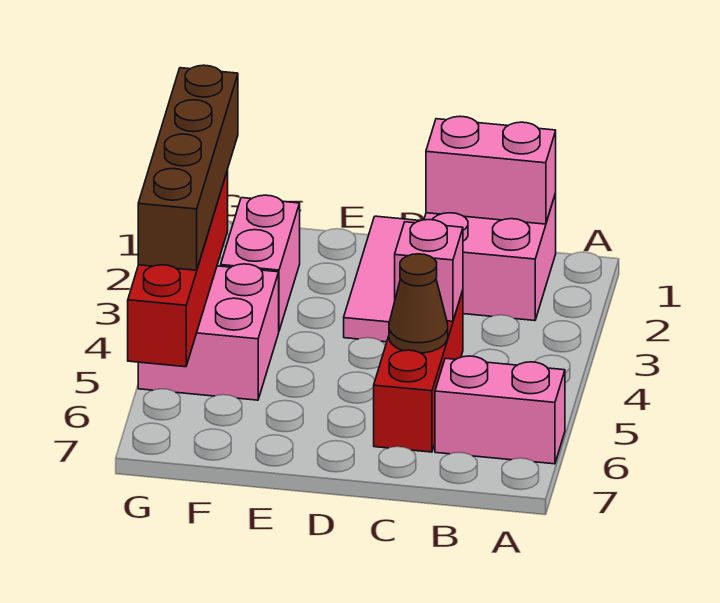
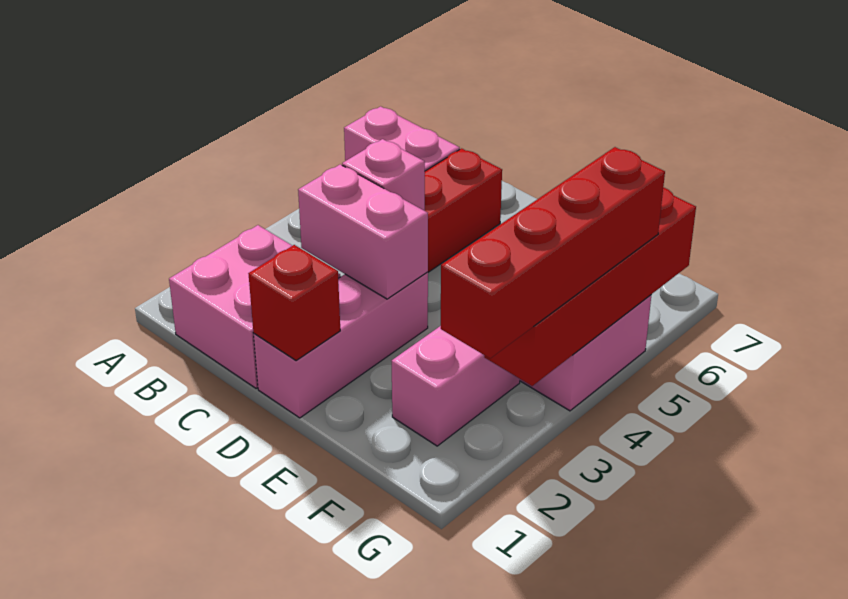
pink brick B1:C1 level 2 -> pink brick C3:D3 level 2
brown cone C5 level 2 -> none
pink tile D1:D3 level 1 -> pink brick D1:D3 level 1
none -> red brick D1 level 2
brown brick G2:G5 level 3 -> red brick G2:G5 level 3

